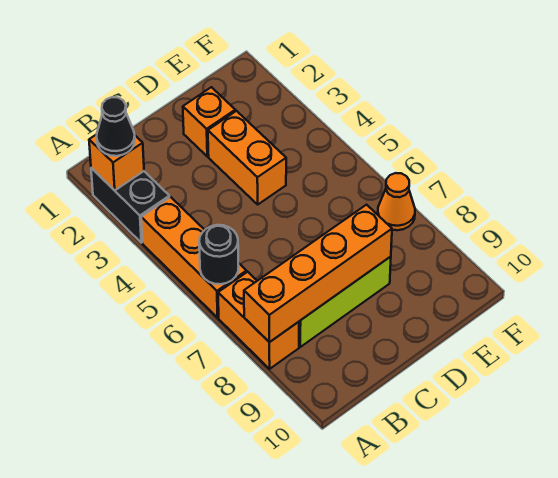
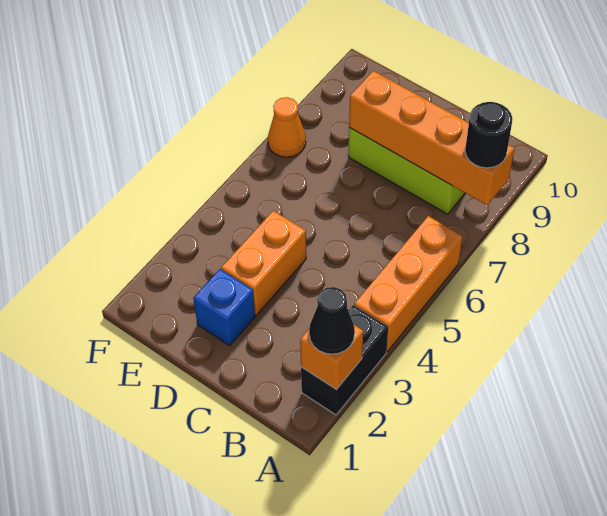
black round brick A6 level 2 -> black round brick A8 level 3
orange brick A7:A8 level 1 -> none
orange brick D2 level 1 -> blue brick D2 level 1

